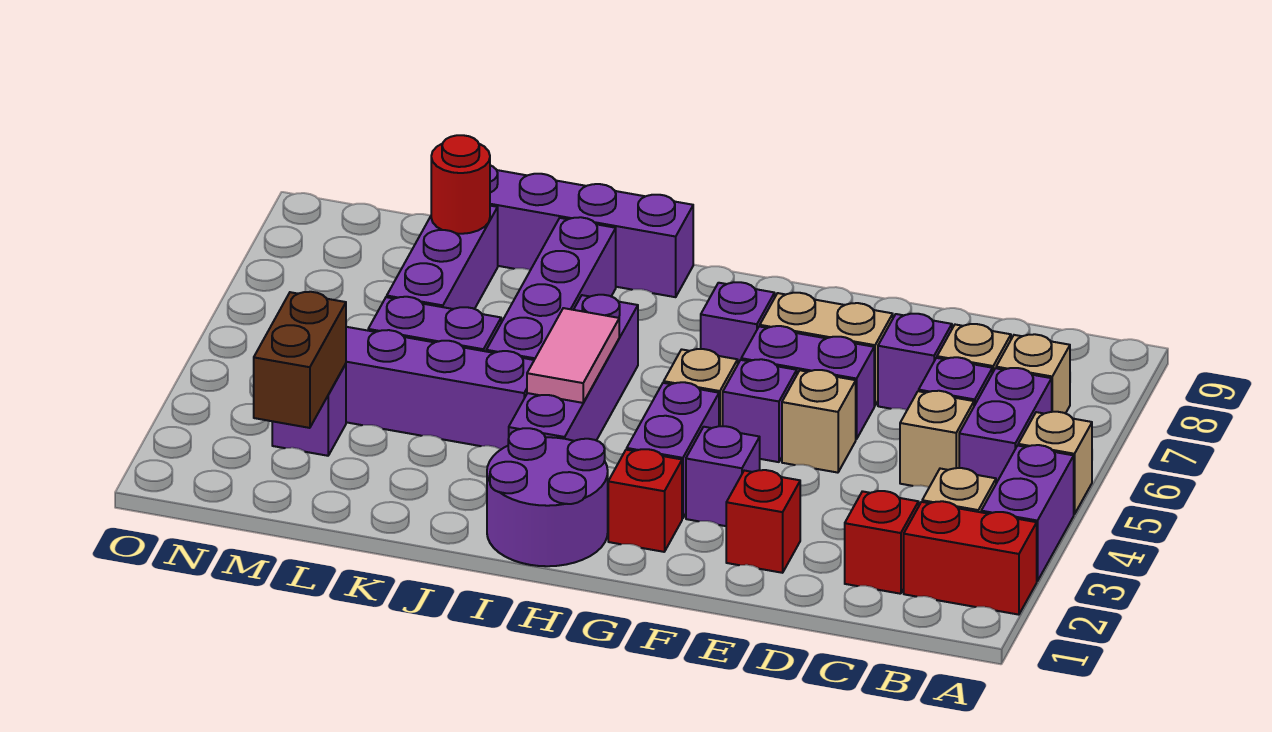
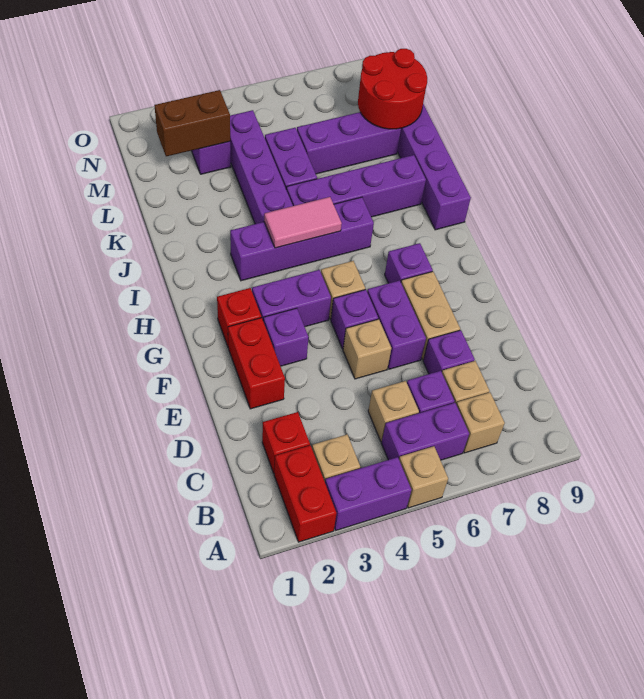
red brick E2 level 1 -> red brick E2:F2 level 1
purple round brick H1:I2 level 1 -> none
red round brick L8 level 2 -> red round brick L8:M9 level 2

